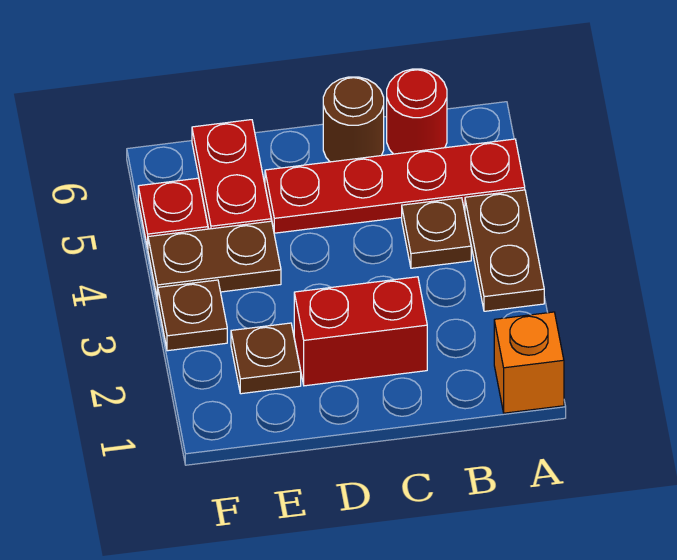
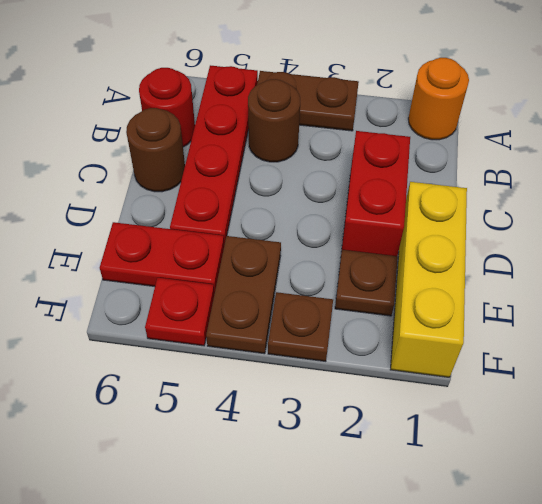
orange brick A1 level 1 -> orange round brick A1 level 1
brown plate B4 level 1 -> brown round brick B4 level 1
none -> yellow brick D1:F1 level 1

